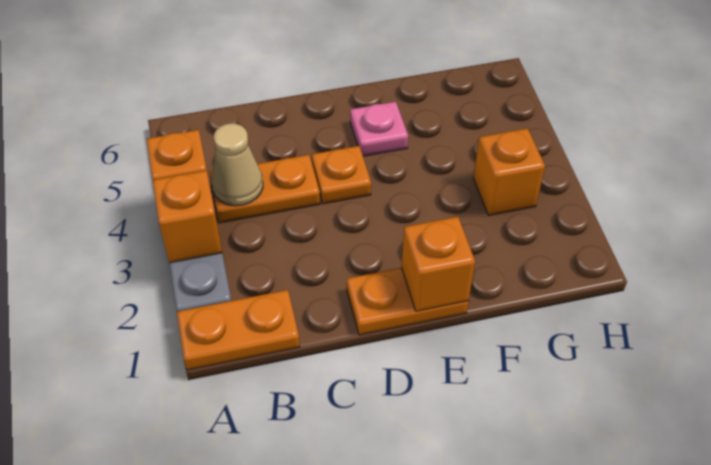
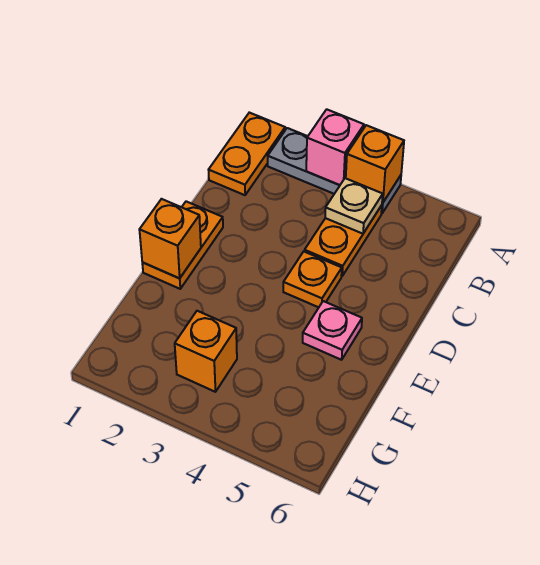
orange brick A3 level 2 -> pink brick A3 level 2
tan cone B4 level 2 -> tan plate B4 level 2

